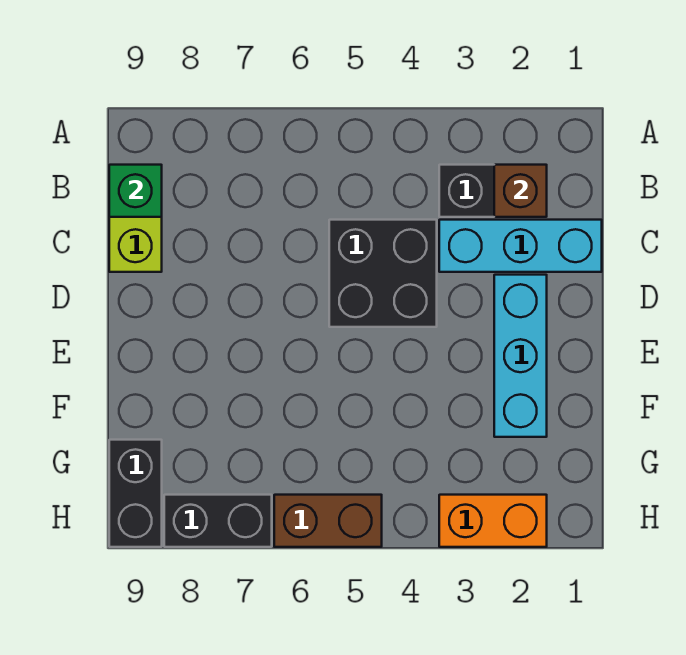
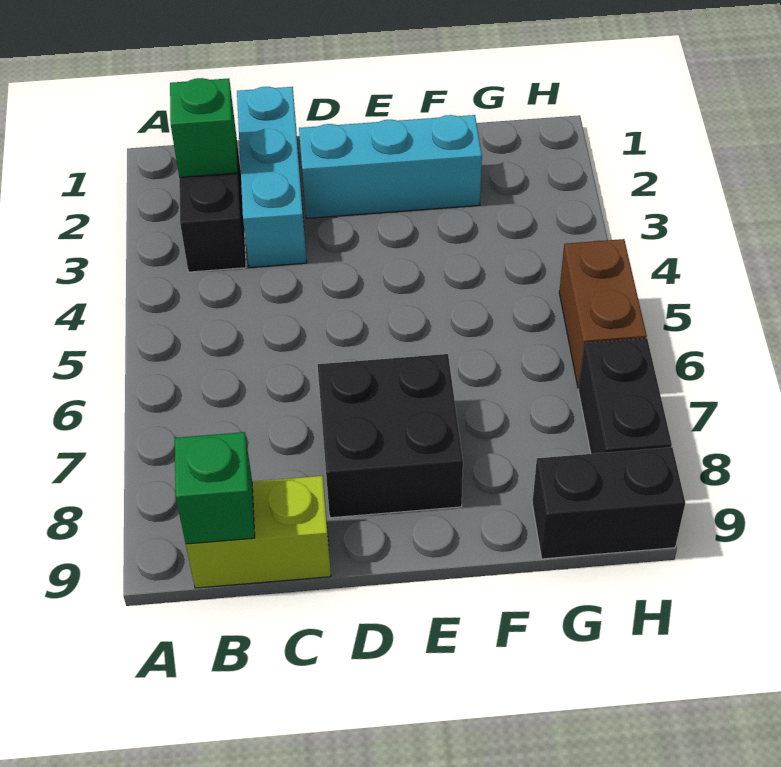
brown brick B2 level 2 -> green brick B2 level 2
black brick C4:D5 level 1 -> black brick D7:E8 level 1
orange brick H2:H3 level 1 -> none

